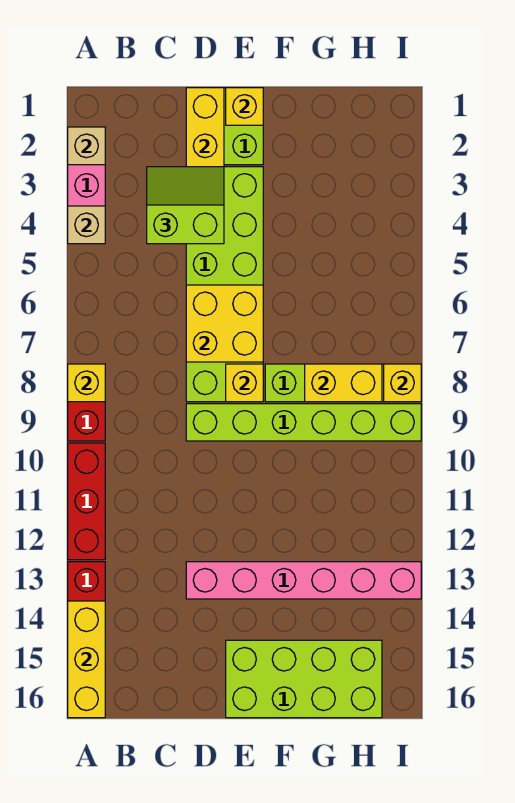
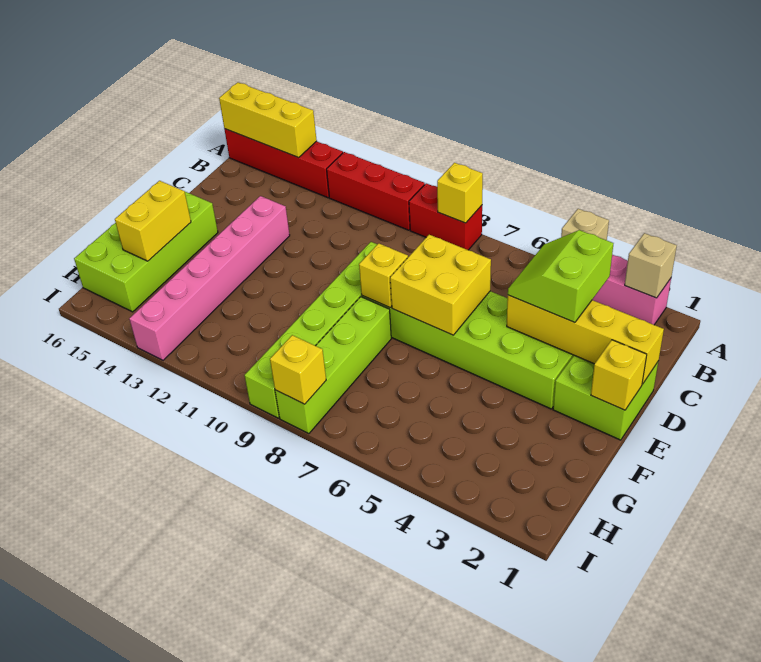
lime slope C3:D4 level 3 top 4 -> lime slope C3:D4 level 3 top 3
yellow brick G8:H8 level 2 -> yellow brick F15:G15 level 2

